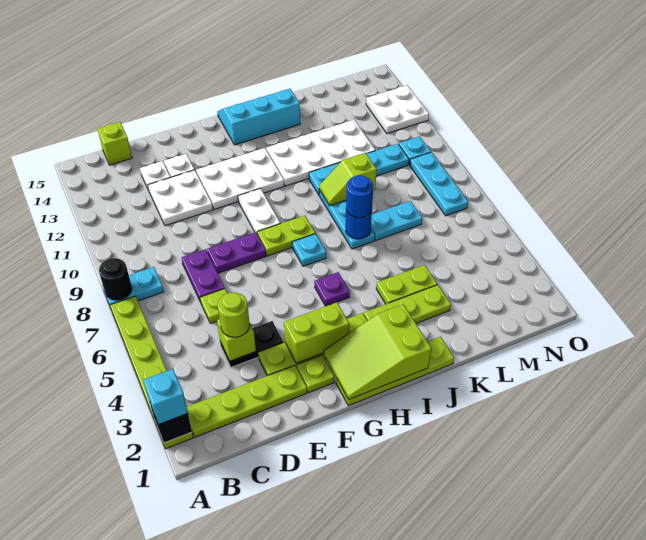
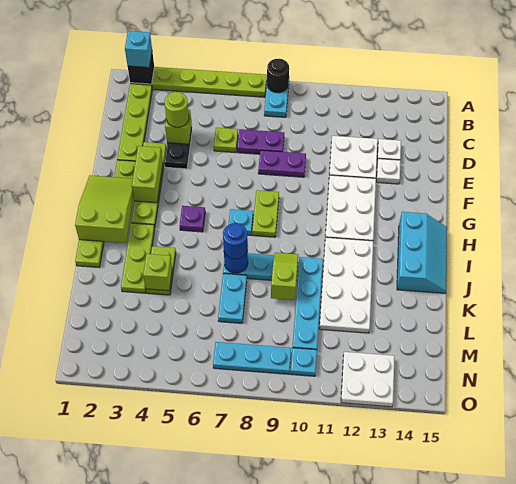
lime brick C15 level 1 -> lime brick K4 level 2
purple plate E8:F8 level 1 -> purple plate E8:E9 level 1
white plate G9:G10 level 1 -> none

